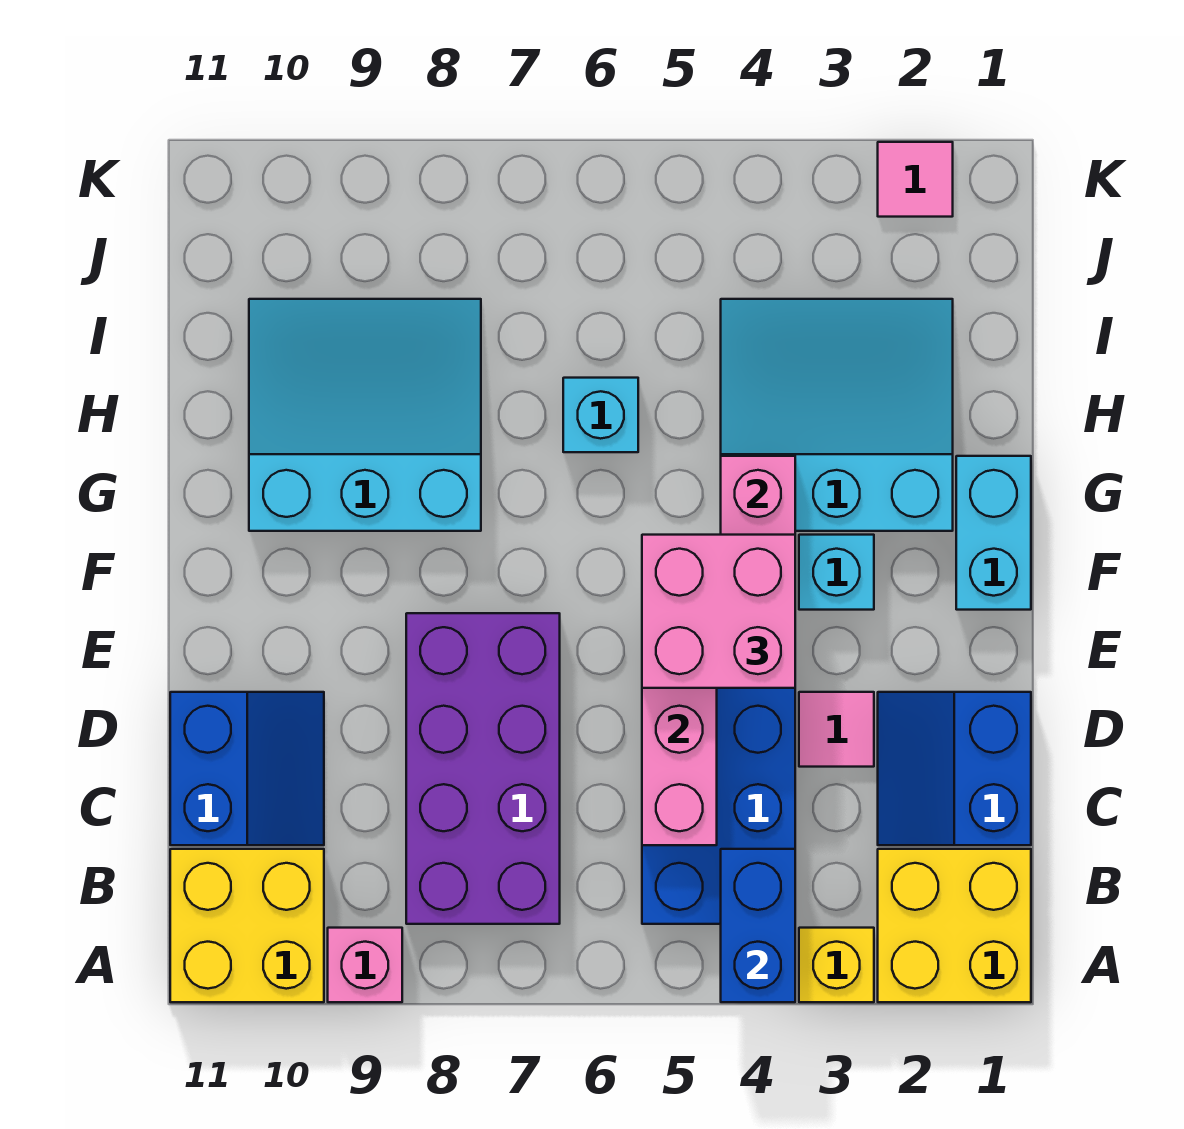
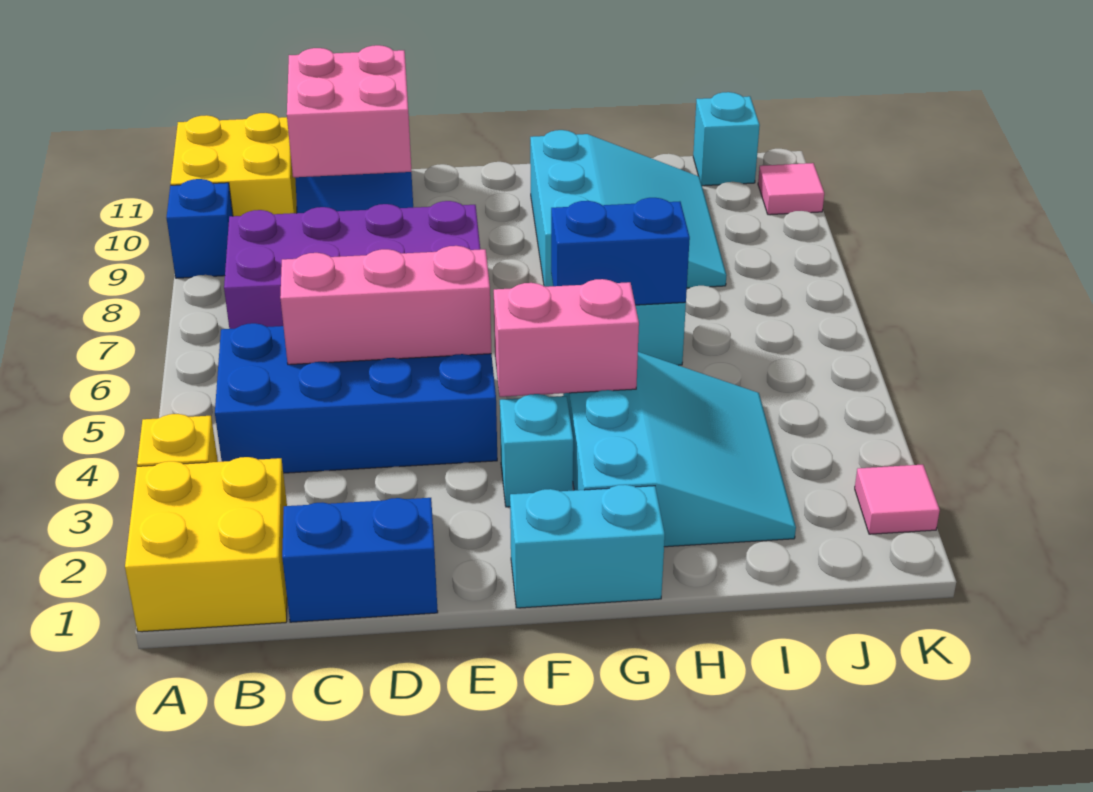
blue brick A4:B4 level 2 -> blue brick G6:H6 level 2
pink brick A9 level 1 -> blue brick A9 level 1
pink tile D3 level 1 -> pink tile K10 level 1
pink brick E4:F5 level 3 -> pink brick C10:D11 level 2
none -> cyan brick J11 level 1

